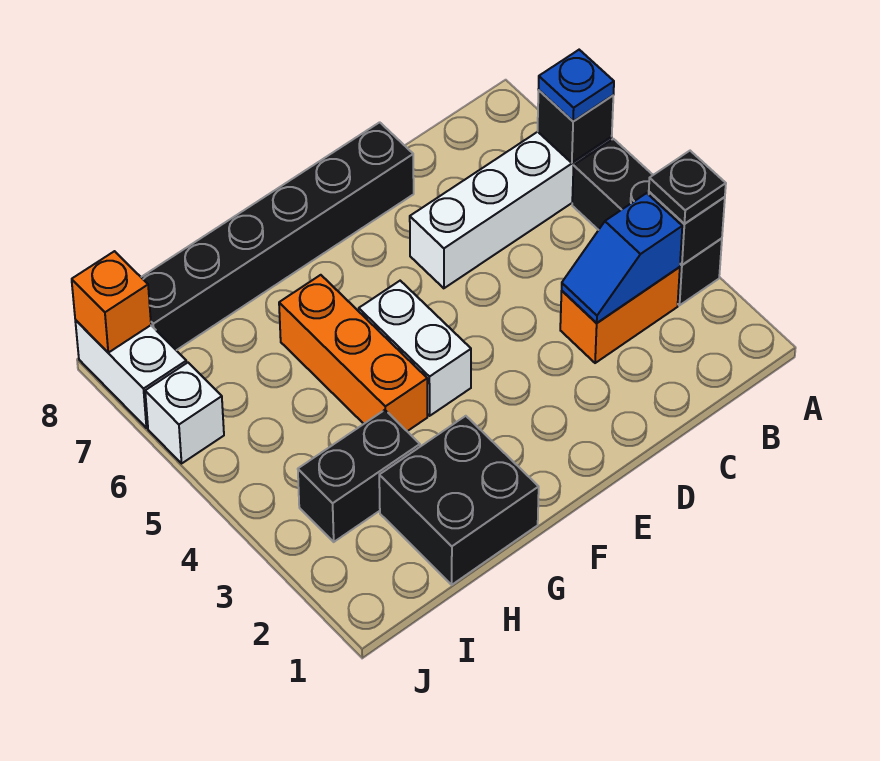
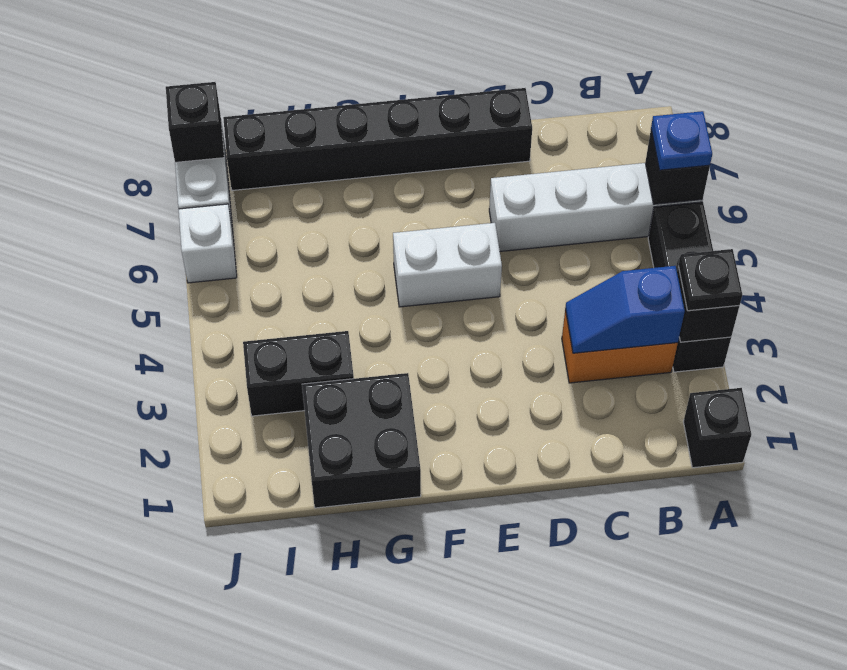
none -> black brick A1 level 1
white brick F4:F5 level 1 -> white brick E5:F5 level 1
orange brick G4:G6 level 1 -> none
orange brick J8 level 2 -> black brick J8 level 2

